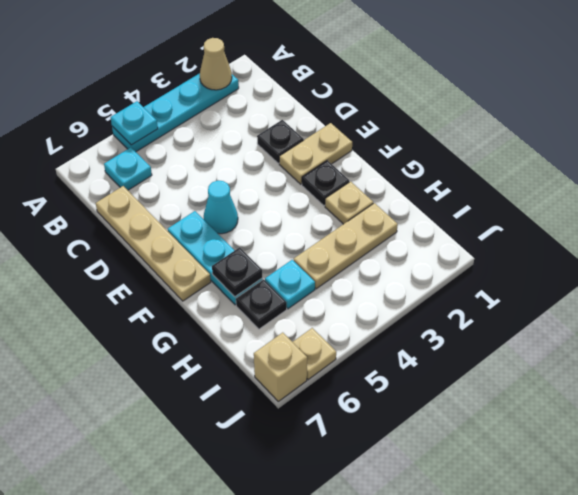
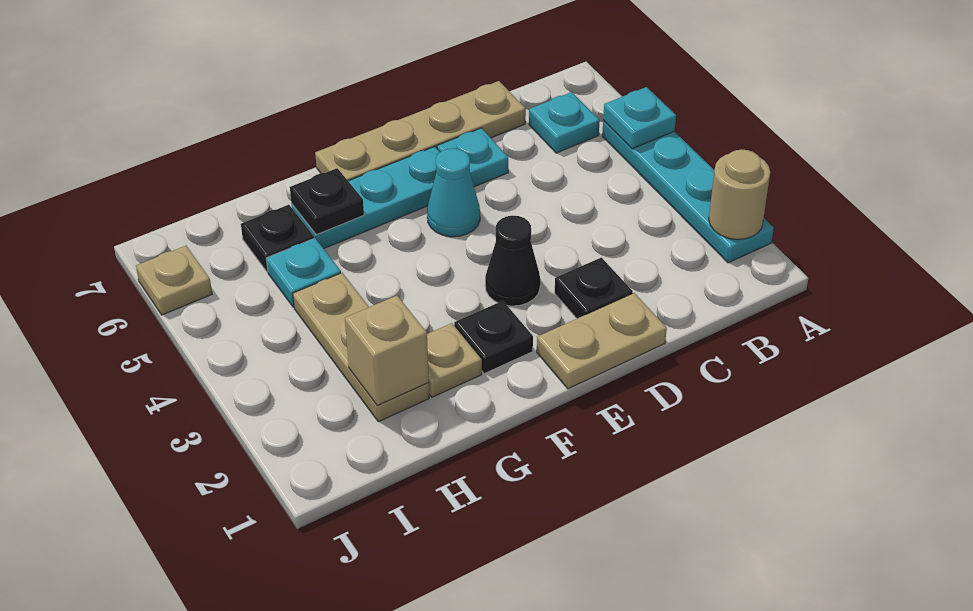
tan cone A2 level 2 -> tan round brick A2 level 2
none -> cyan plate D6 level 1
tan plate E1:E2 level 1 -> tan plate D1:E1 level 1
none -> black cone E3 level 1
tan brick J7 level 1 -> tan brick H2 level 2

